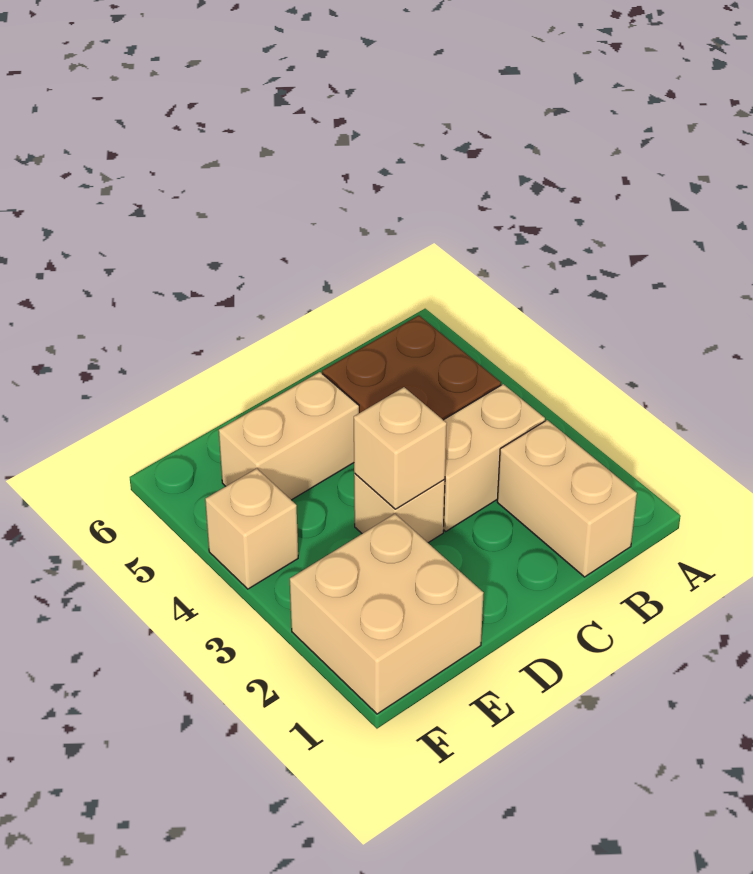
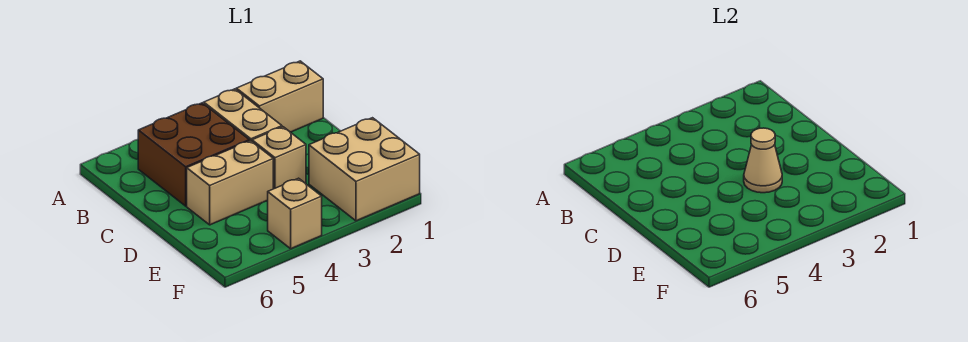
tan brick D3 level 2 -> tan cone D3 level 2
tan brick D5:E5 level 1 -> tan brick D4:D5 level 1

